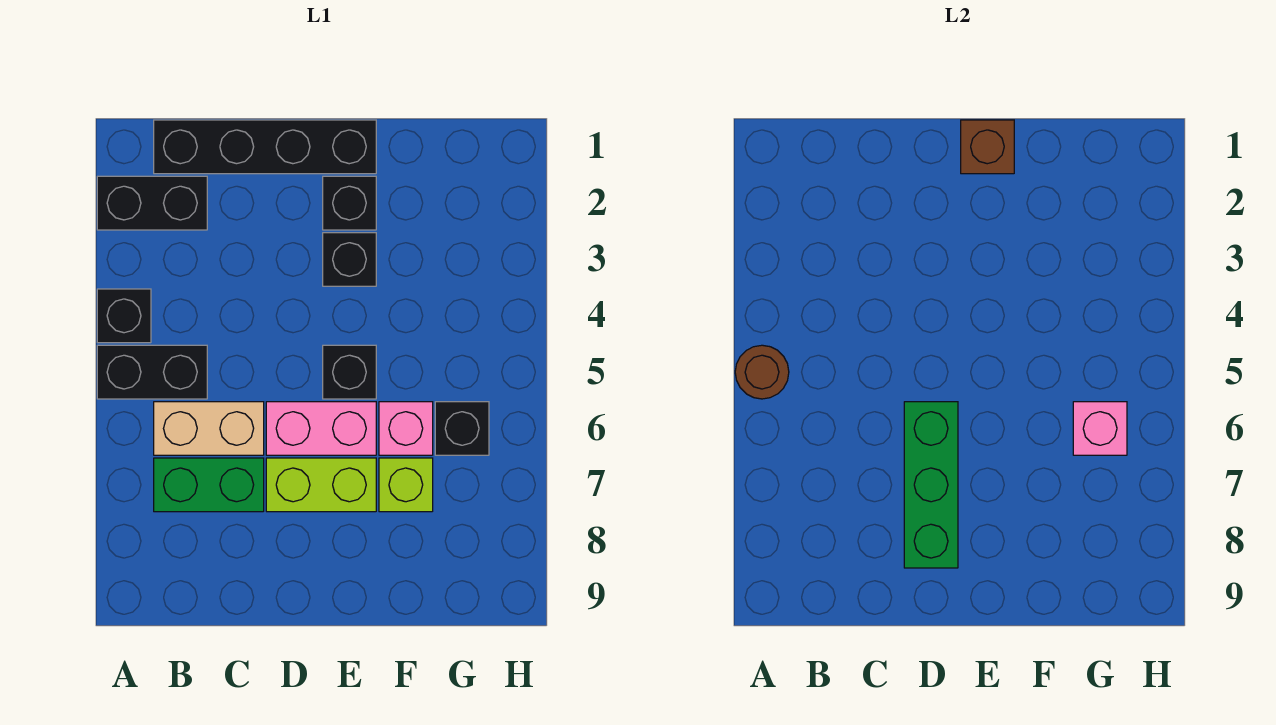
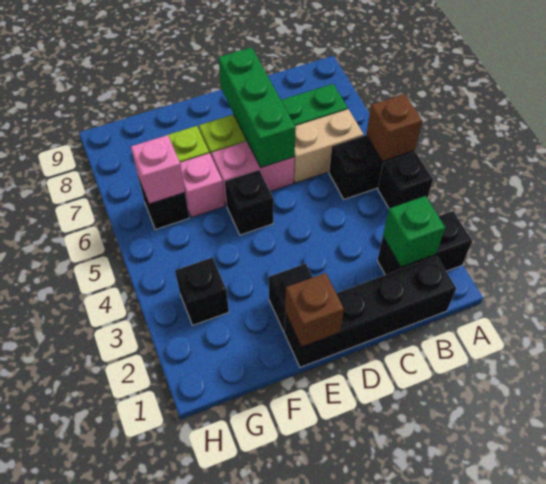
brown round brick A5 level 2 -> brown brick A5 level 2
none -> green brick B2 level 2
black brick E3 level 1 -> black brick G3 level 1

